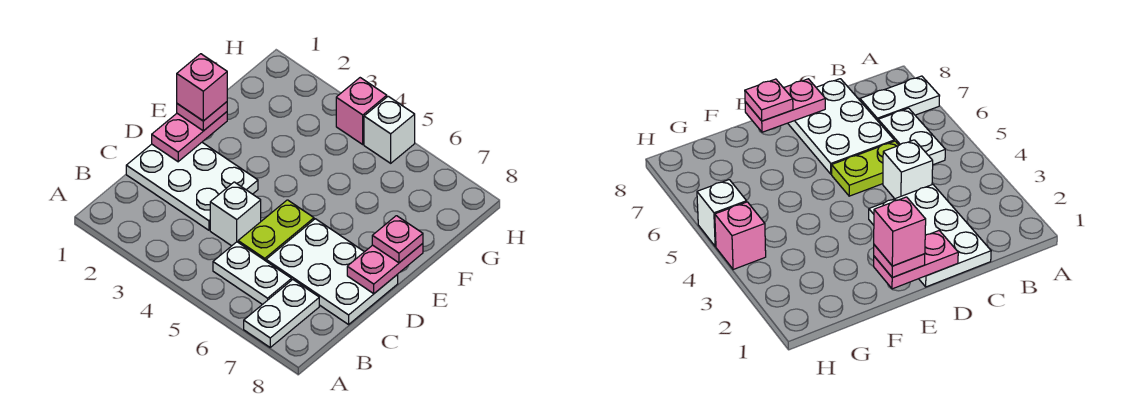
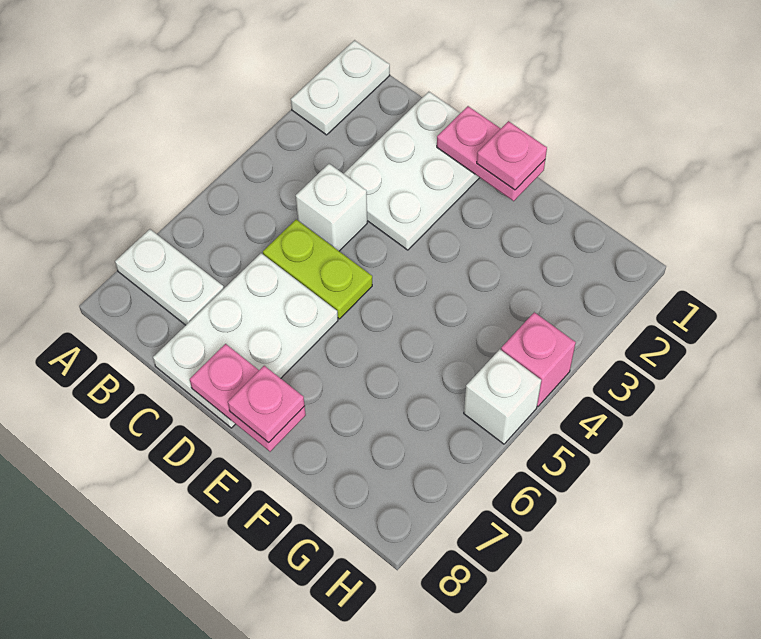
white plate B5:B6 level 1 -> white plate A1:A2 level 1
pink brick E1 level 4 -> none

